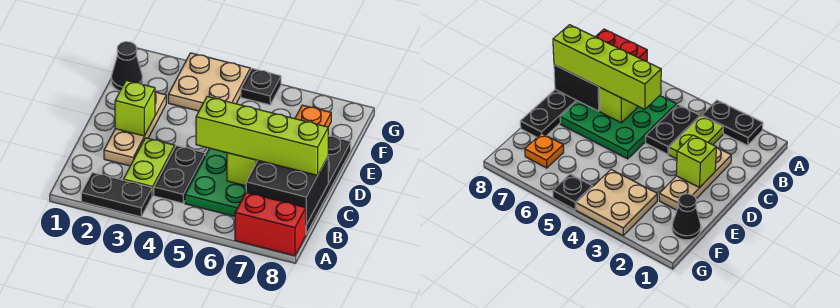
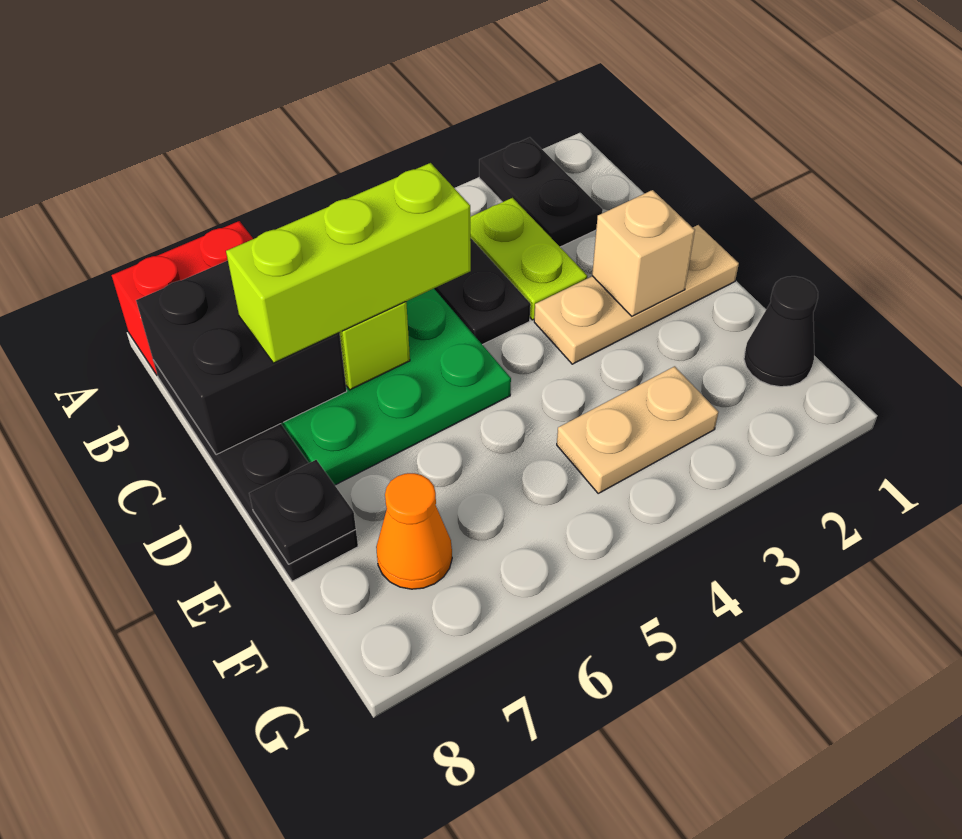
black plate A2:A3 level 1 -> black plate A2:B2 level 1
tan plate C2:E2 level 1 -> tan plate D1:D3 level 1
lime brick C5:C8 level 3 -> lime brick C5:C7 level 3
lime brick D2 level 2 -> tan brick D2 level 2
tan plate F3:G4 level 1 -> tan plate F3:F4 level 1
orange plate F7 level 1 -> orange cone F7 level 1
black plate G5 level 1 -> black plate E8 level 2

